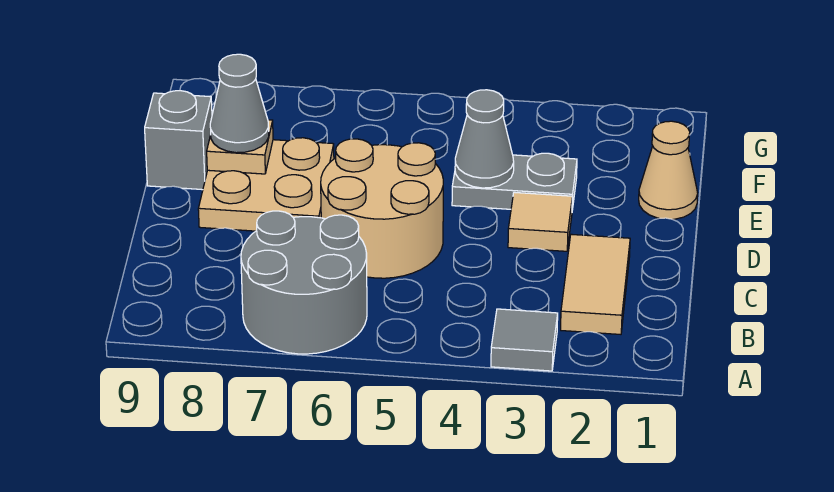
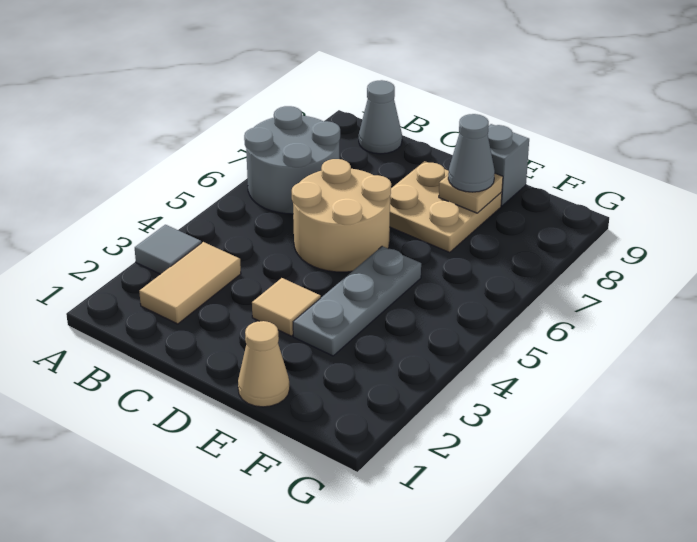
tan tile B2:C2 level 1 -> tan tile B2:B3 level 1
grey plate E3:E4 level 1 -> grey plate E3:E5 level 1
grey cone E4 level 2 -> grey cone B9 level 1

